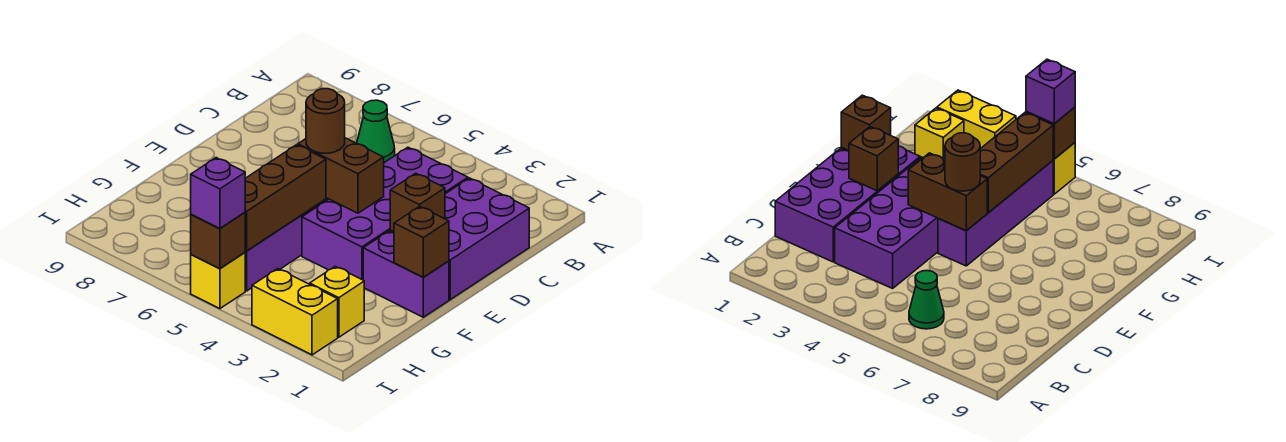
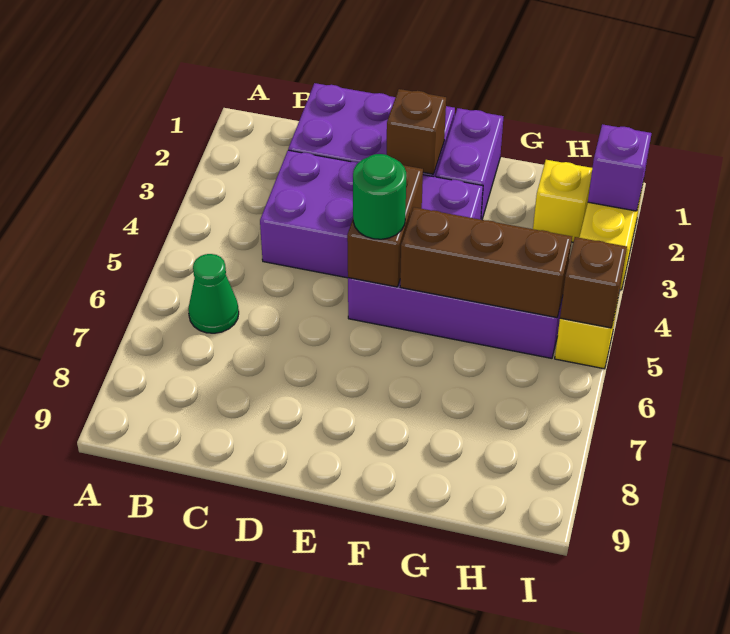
brown round brick E5 level 3 -> green round brick E5 level 3
brown brick F1 level 2 -> none
purple brick I5 level 3 -> purple brick I2 level 2

